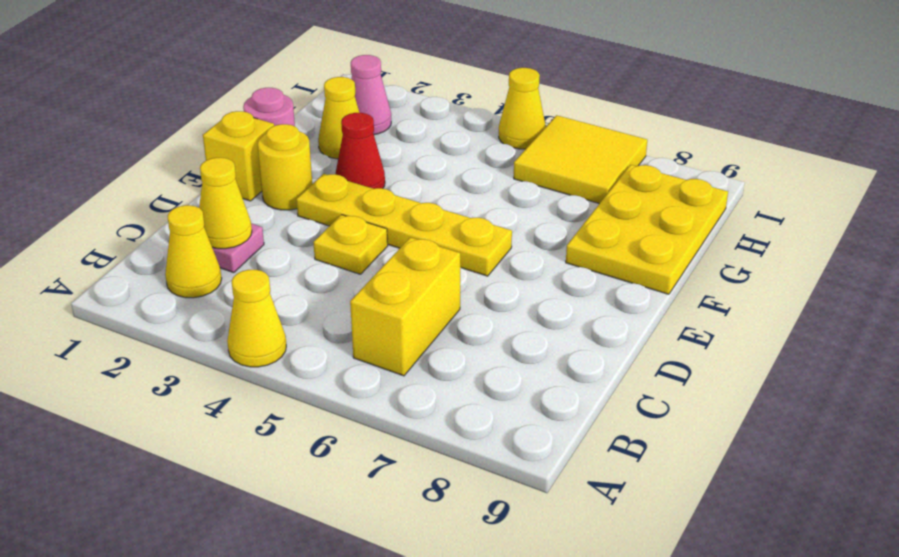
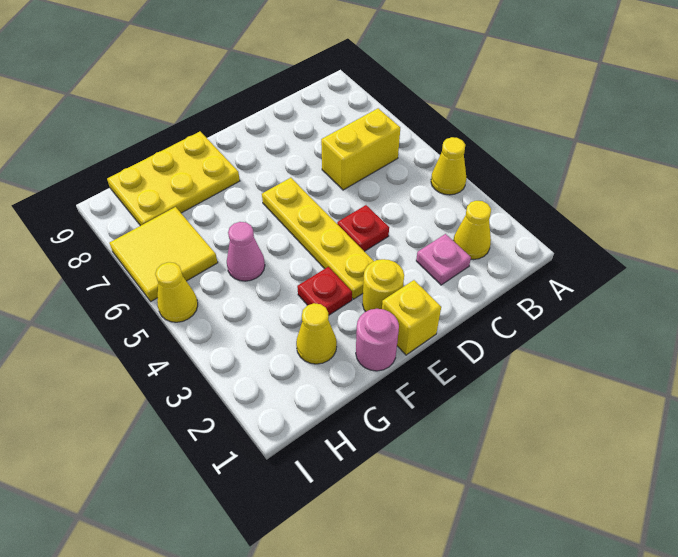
yellow cone C2 level 2 -> none
yellow plate D4 level 1 -> red plate D4 level 1
red cone F3 level 1 -> red plate F3 level 1
pink cone H2 level 1 -> pink cone G5 level 1

